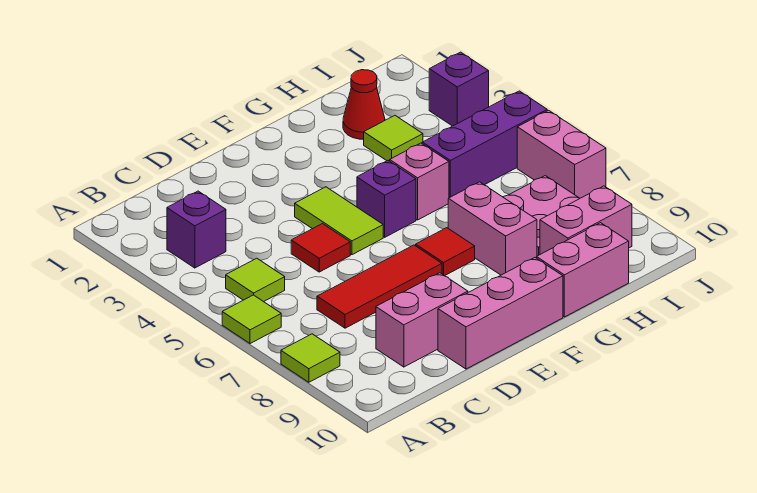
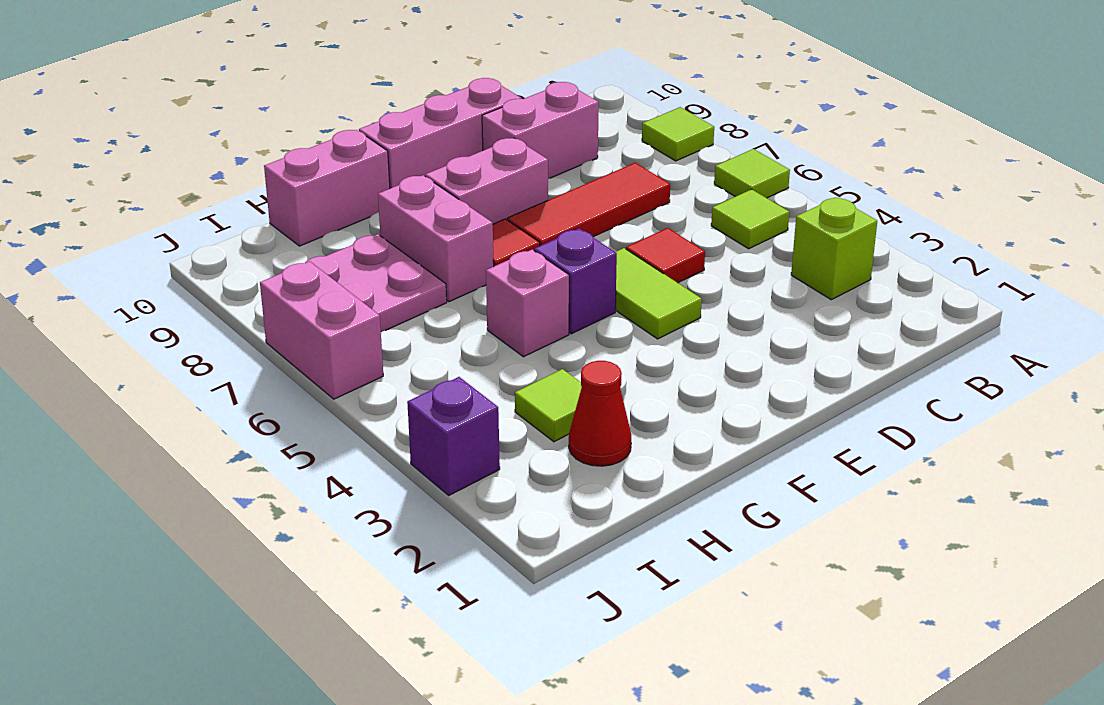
purple brick B3 level 1 -> lime brick B3 level 1
purple brick H5:J5 level 1 -> none
pink brick H9:I9 level 1 -> pink brick E8:F8 level 1

